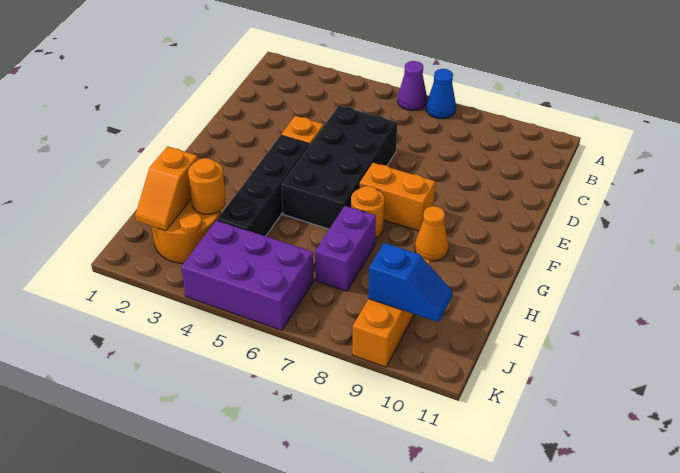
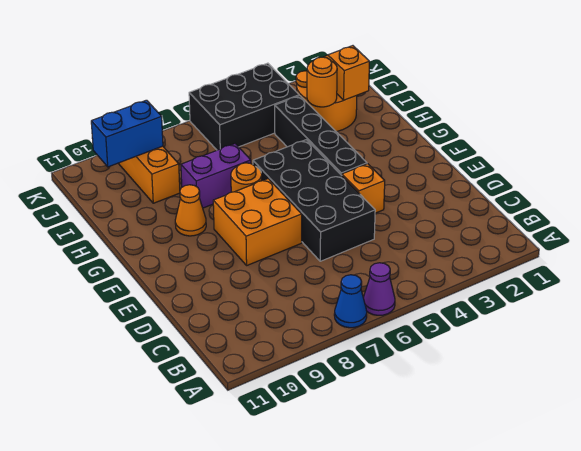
orange brick F7:F8 level 1 -> orange brick E7:F8 level 1
purple brick H7:I7 level 1 -> purple brick H7:H8 level 1
purple brick J4:K6 level 1 -> black brick J4:K6 level 1
blue slope J9:J10 level 2 top 9 -> blue brick J9:J10 level 2

